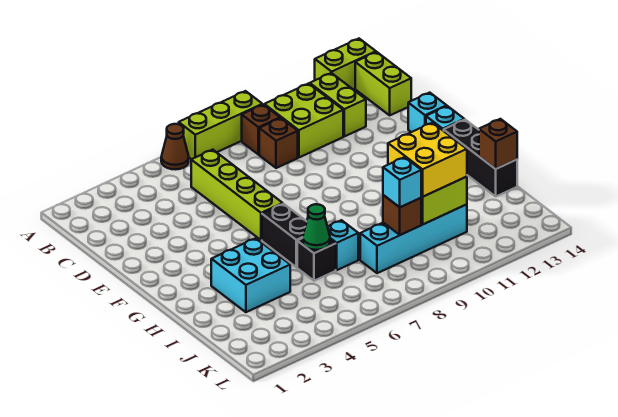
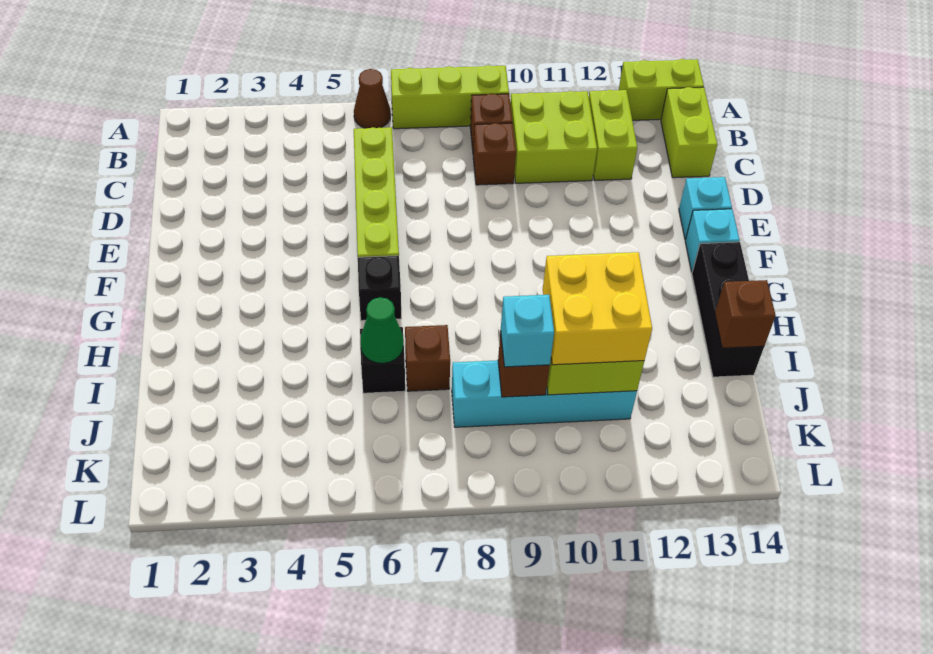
black brick G6:H6 level 1 -> black brick G6 level 1
cyan brick H3:I4 level 1 -> none
cyan brick I7 level 1 -> brown brick I7 level 1

